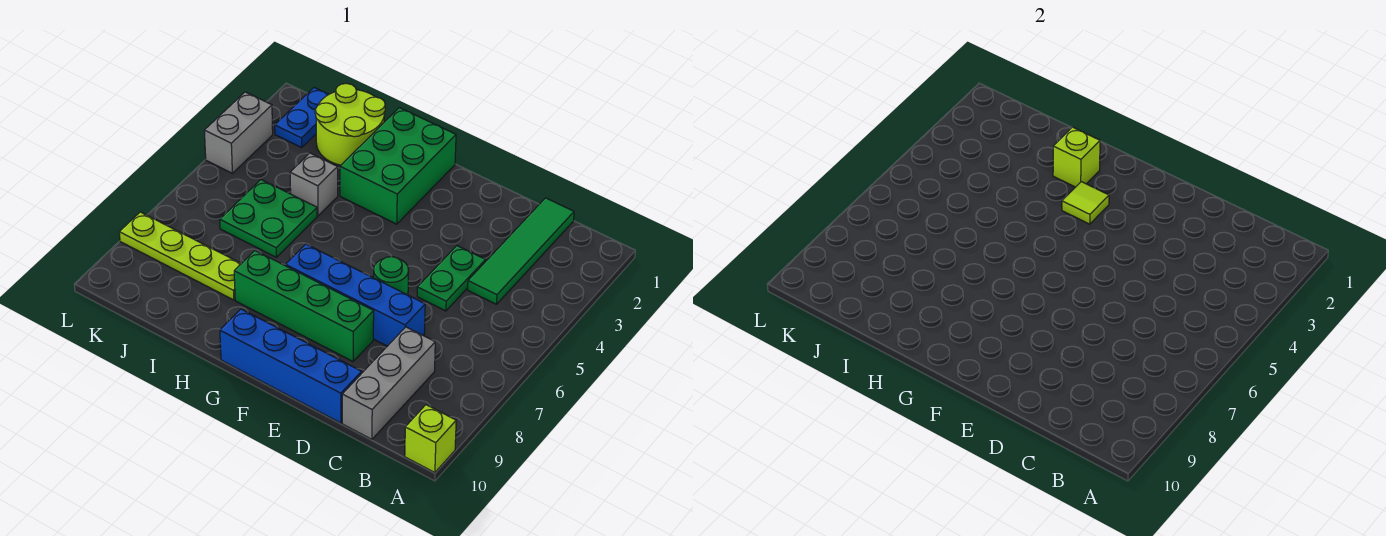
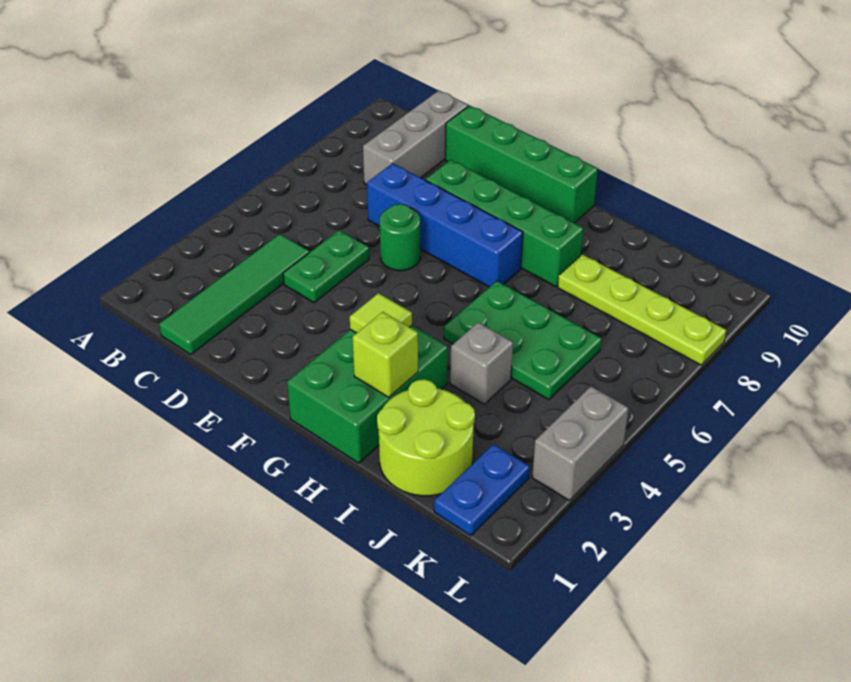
lime brick A10 level 1 -> none
blue brick D10:G10 level 1 -> green brick D10:G10 level 1
green plate I5:J6 level 1 -> green plate H5:J6 level 1

